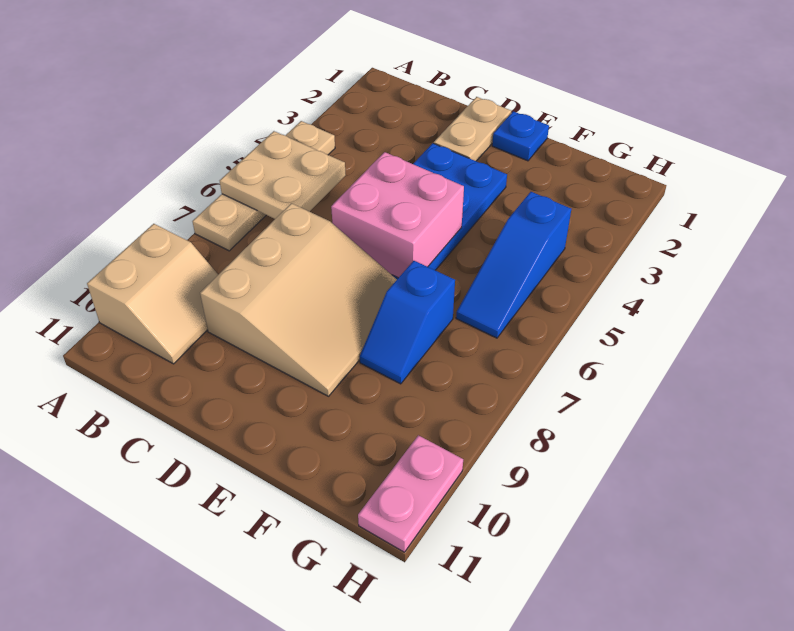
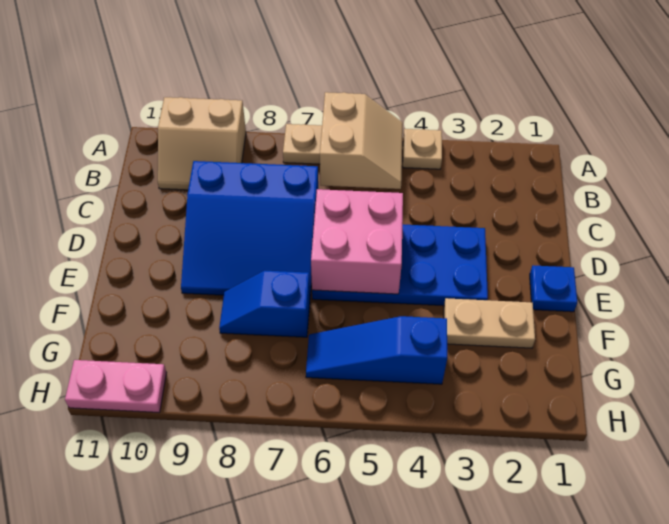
tan plate A5:B6 level 2 -> tan slope A5:B6 level 2 top 6
tan slope C7:E9 level 1 top C -> blue slope C7:E9 level 1 top C
tan plate D1:D2 level 1 -> tan plate F2:F3 level 1

